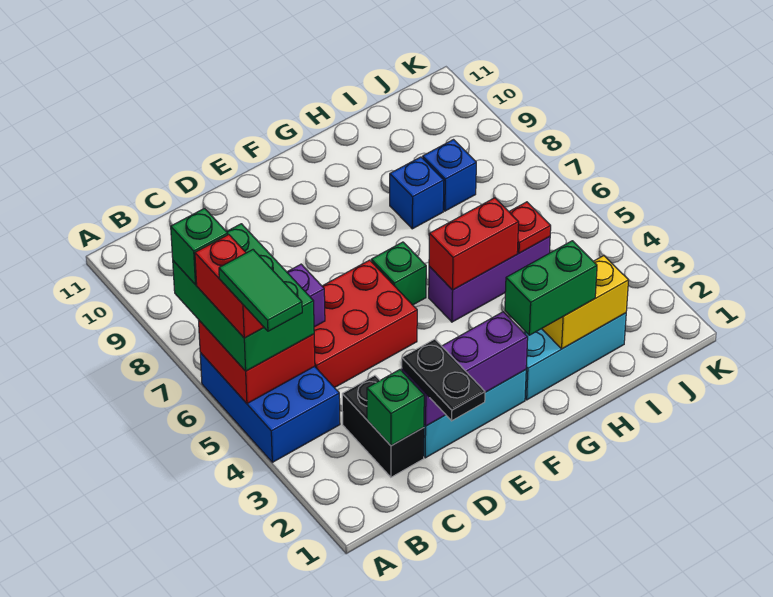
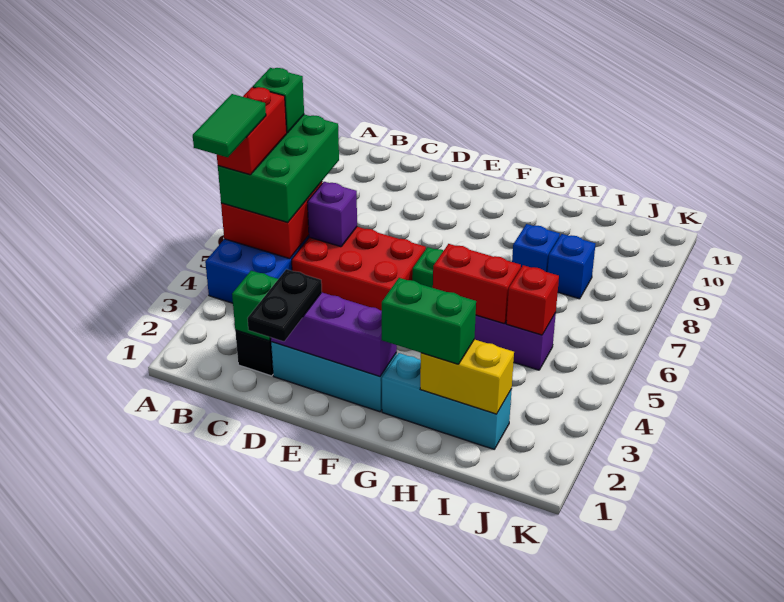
red plate I5 level 2 -> red brick I5 level 2

